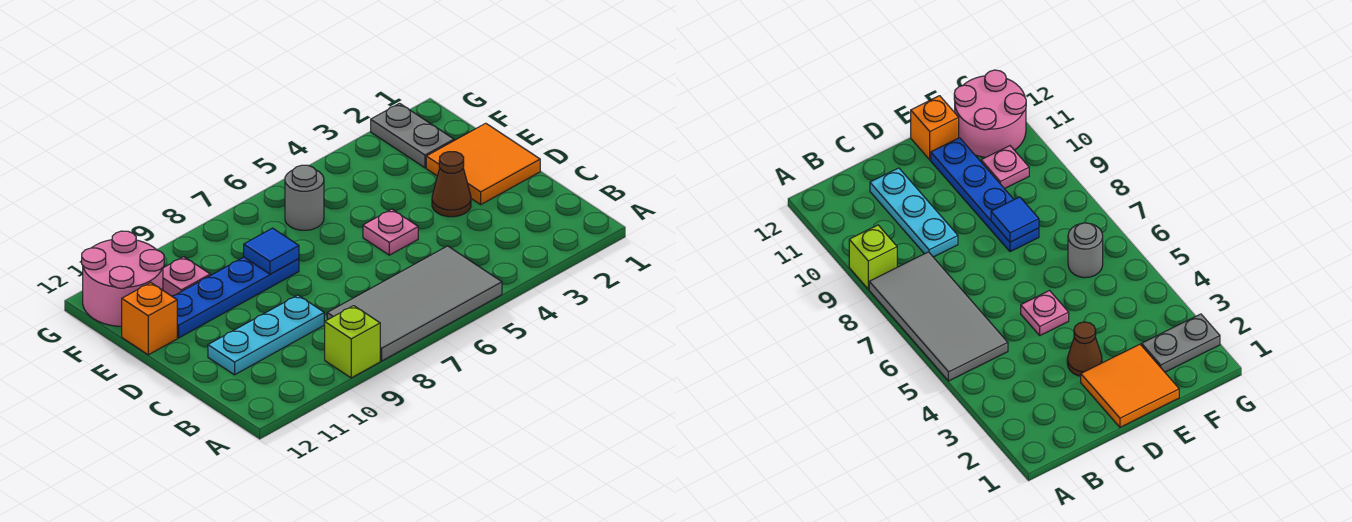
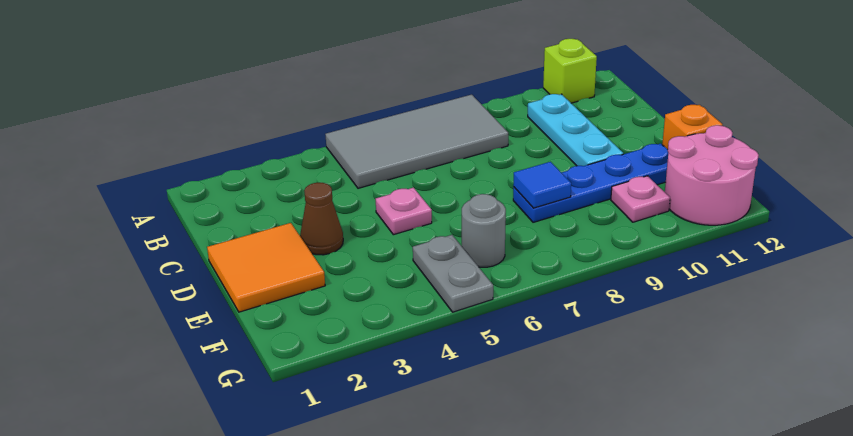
lime brick A9 level 1 -> lime brick A11 level 1
cyan plate C9:C11 level 1 -> cyan plate B10:D10 level 1
grey plate F2:G2 level 1 -> grey plate F5:G5 level 1

